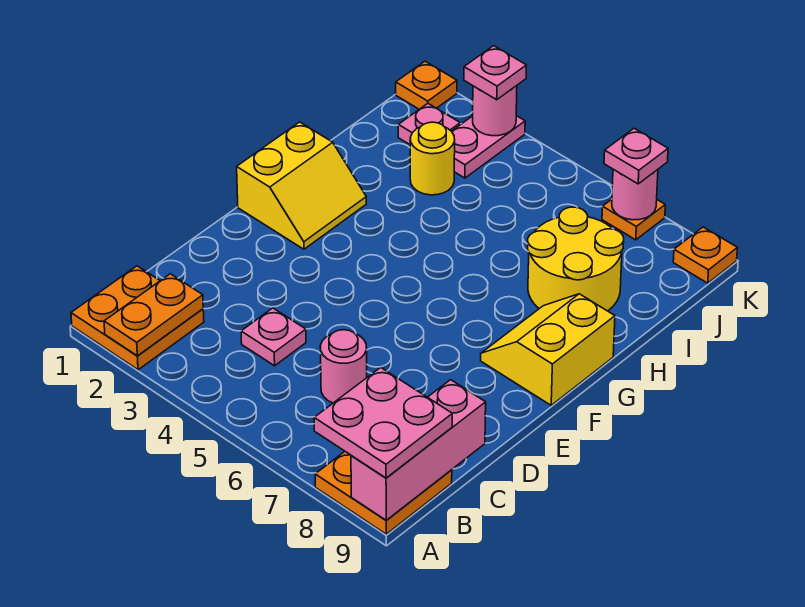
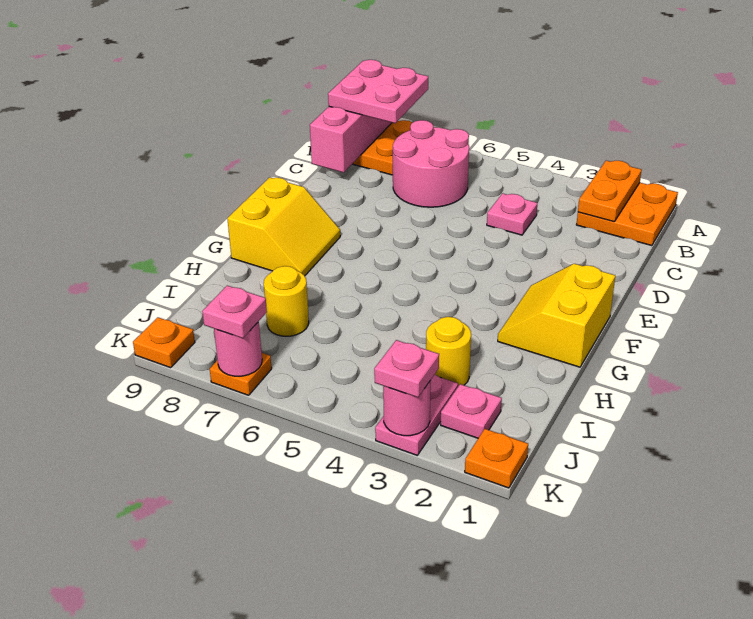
pink round brick C6 level 1 -> pink round brick B6:C7 level 1
yellow round brick H7:I8 level 1 -> yellow round brick I7 level 1

